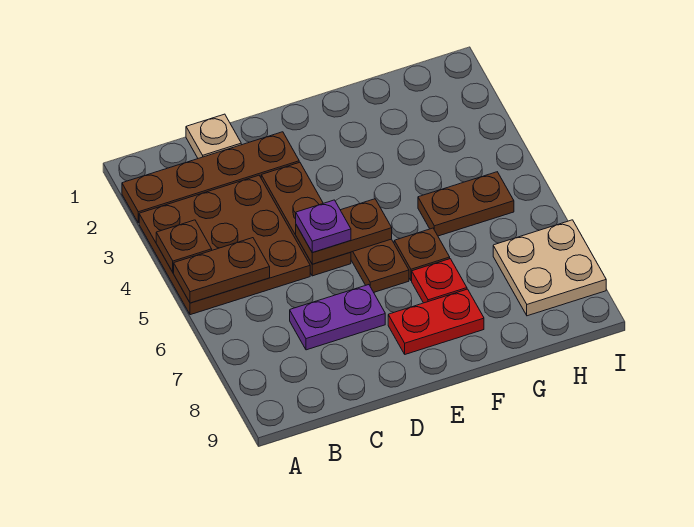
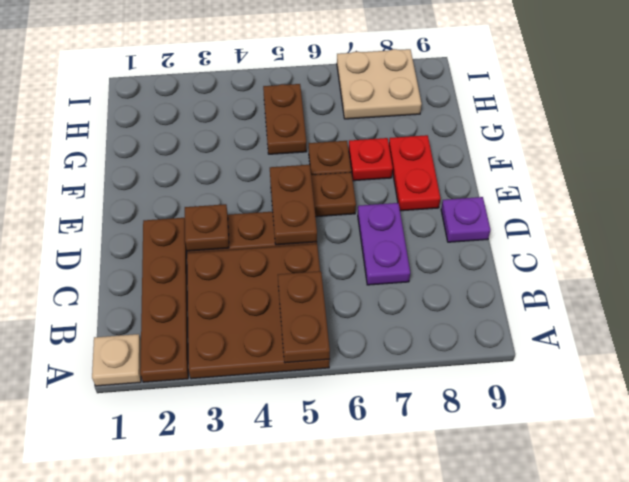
brown plate A4 level 2 -> brown plate D3 level 2
tan plate C1 level 1 -> tan plate A1 level 1
purple plate D5 level 3 -> purple plate D9 level 1

